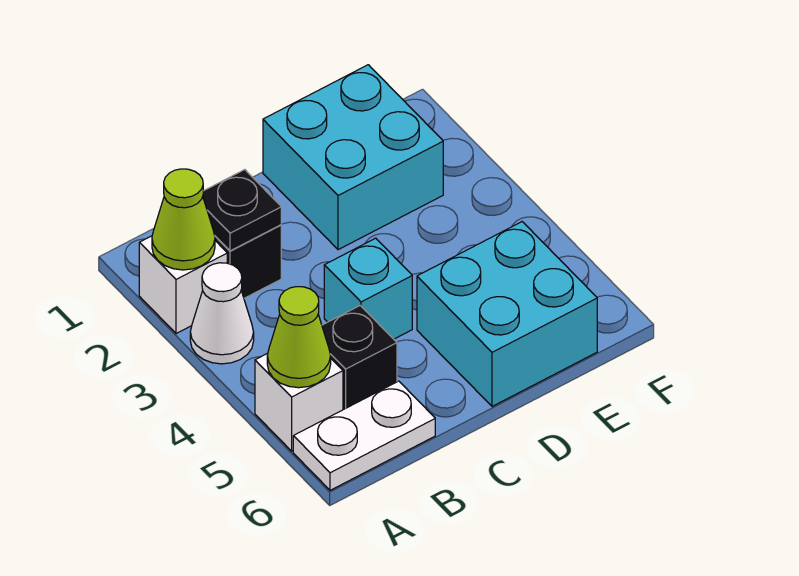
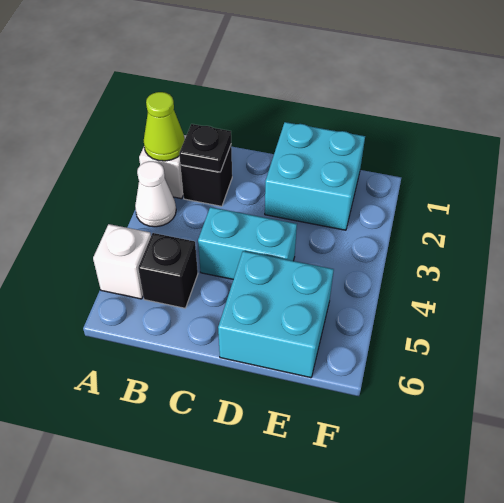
lime cone A5 level 2 -> none
white plate A6:B6 level 1 -> none
cyan brick C4 level 1 -> cyan brick C4:D4 level 1

